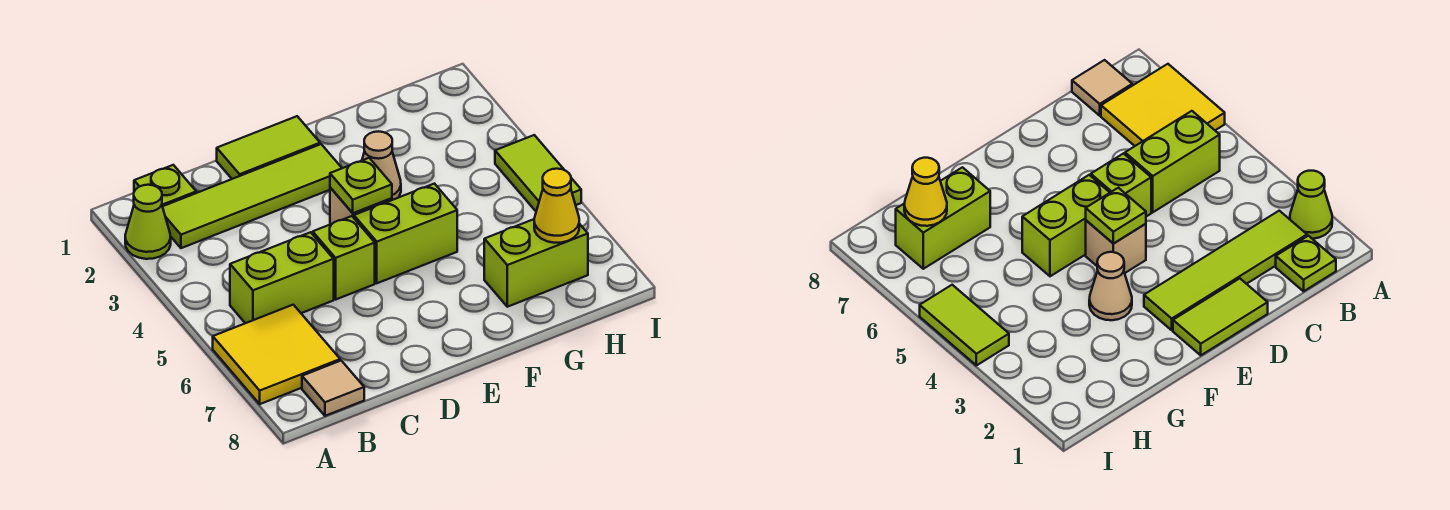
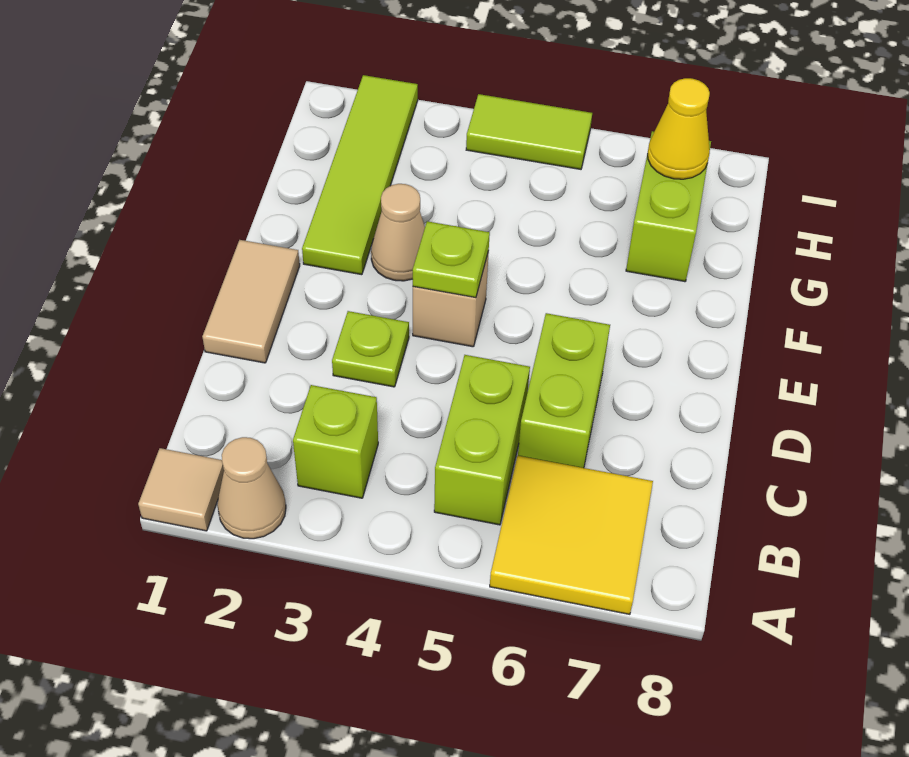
lime cone A2 level 1 -> tan cone A2 level 1
lime plate B1 level 1 -> lime plate D3 level 1
lime tile B2:E2 level 1 -> lime tile F2:I2 level 1
tan tile B8 level 1 -> tan tile A1 level 1
lime tile D1:E1 level 1 -> tan tile D1:E1 level 1
lime brick D5 level 1 -> lime brick B3 level 1
lime brick E5:F5 level 1 -> lime brick C6:D6 level 1

